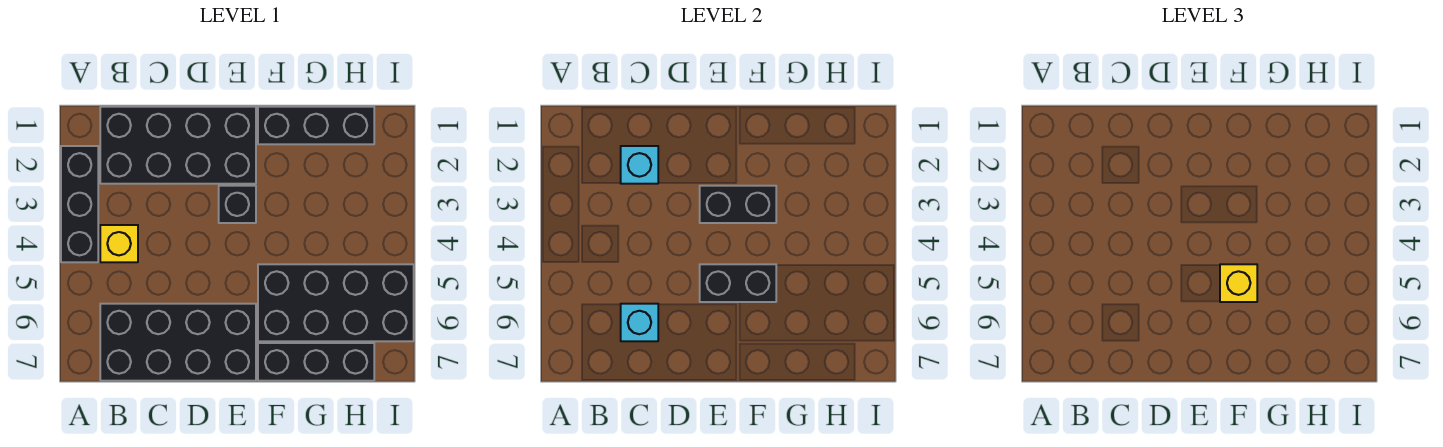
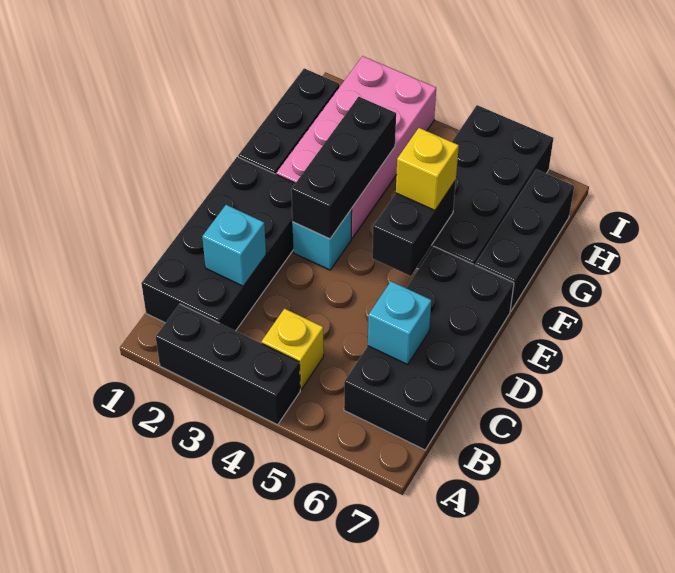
black brick E3 level 1 -> cyan brick E3 level 1
black brick E3:F3 level 2 -> black brick E3:G3 level 2
none -> pink brick F2:I3 level 1

